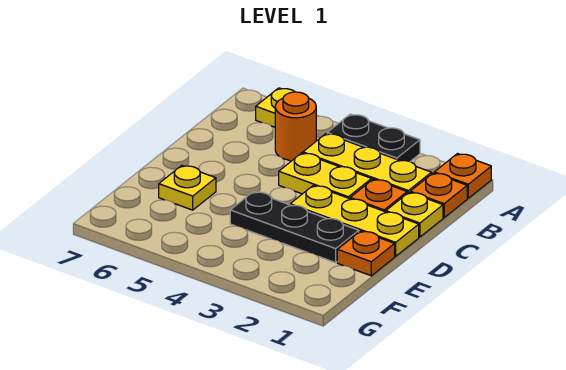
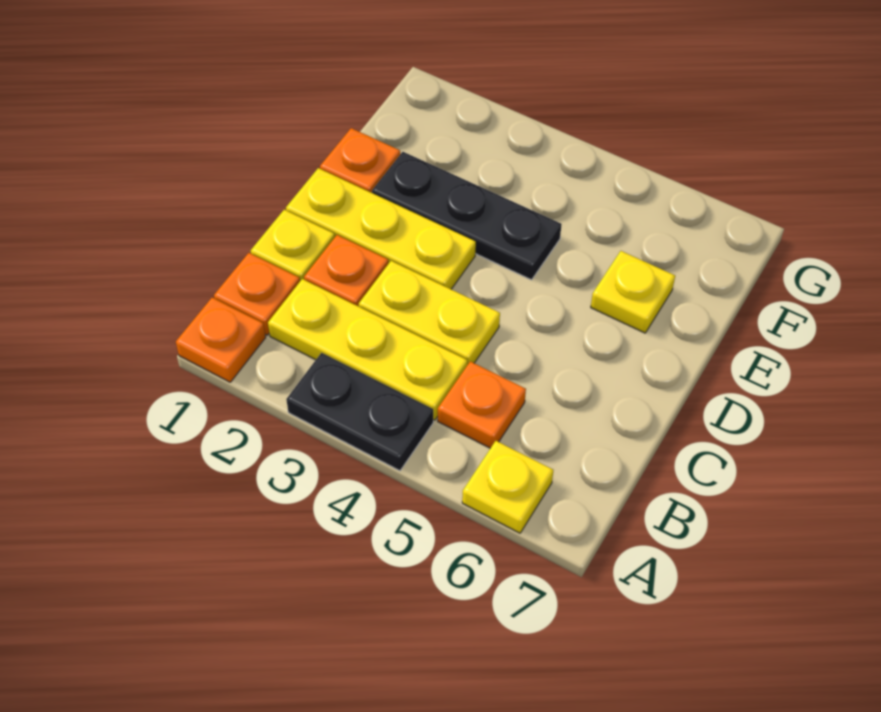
orange round brick B5 level 1 -> orange plate B5 level 1

